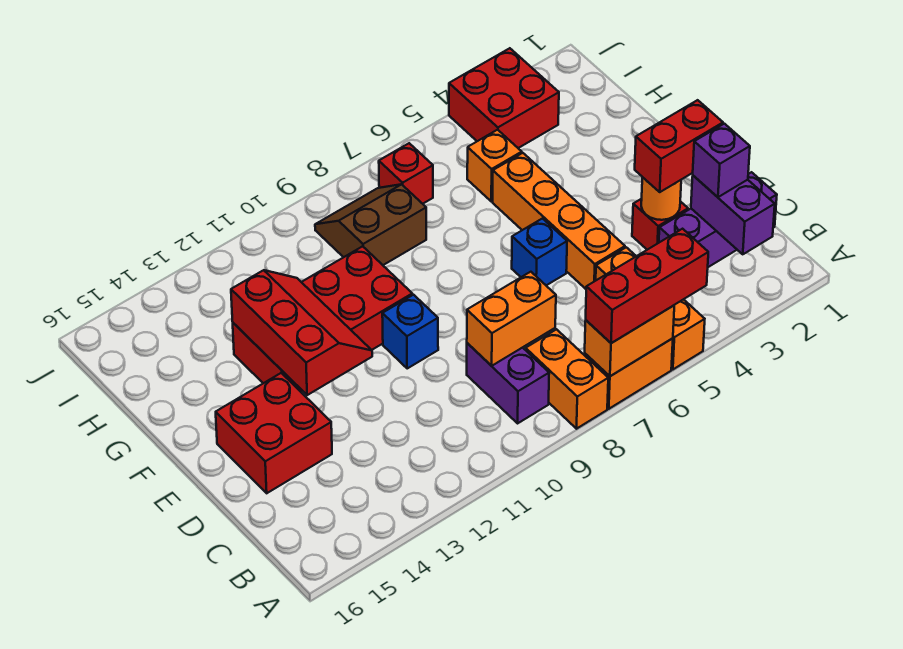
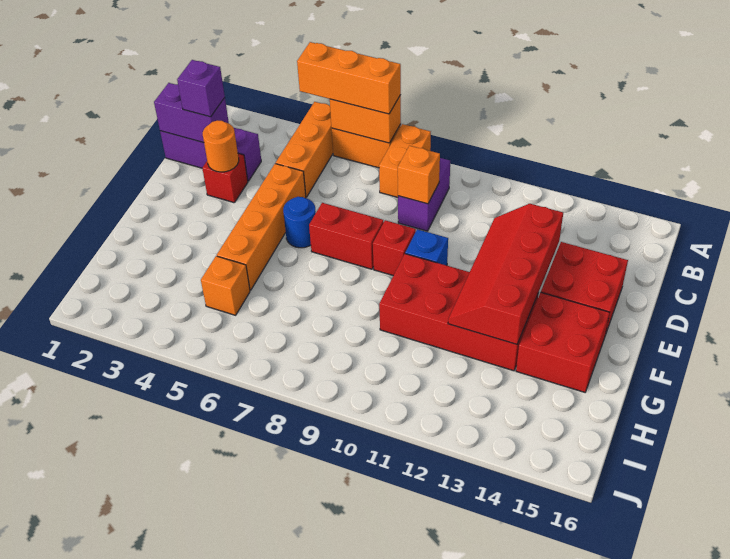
red brick A5:A7 level 3 -> orange brick A5:A7 level 3
purple brick B2:C2 level 2 -> purple brick C1:C2 level 2
orange brick C8:C9 level 2 -> orange brick C9 level 2
red brick D2:D3 level 3 -> red brick E7:E8 level 1
blue brick E6 level 1 -> blue round brick E6 level 1
red slope E12:G13 level 2 top 13 -> red slope D12:G13 level 2 top 13
brown slope H8:I9 level 1 top H -> none
red brick I3:J4 level 1 -> red brick F14:G15 level 1
red brick I7 level 1 -> red brick E9 level 1

